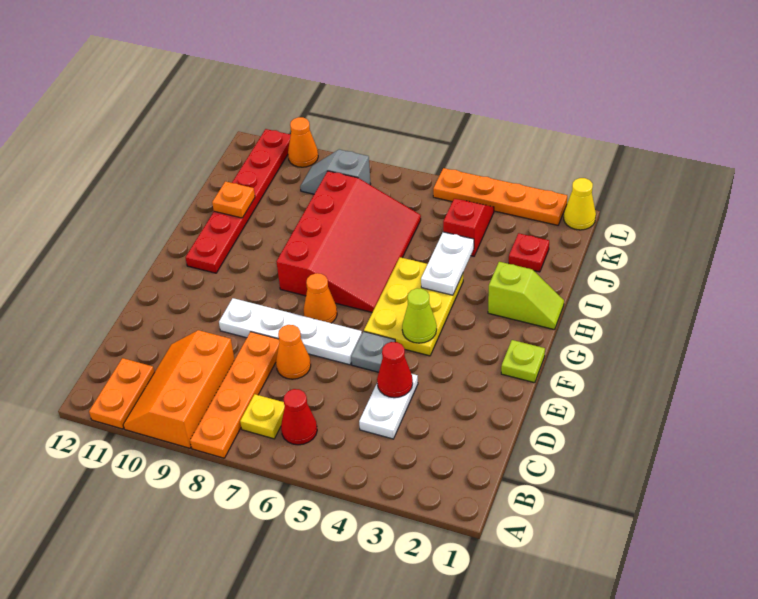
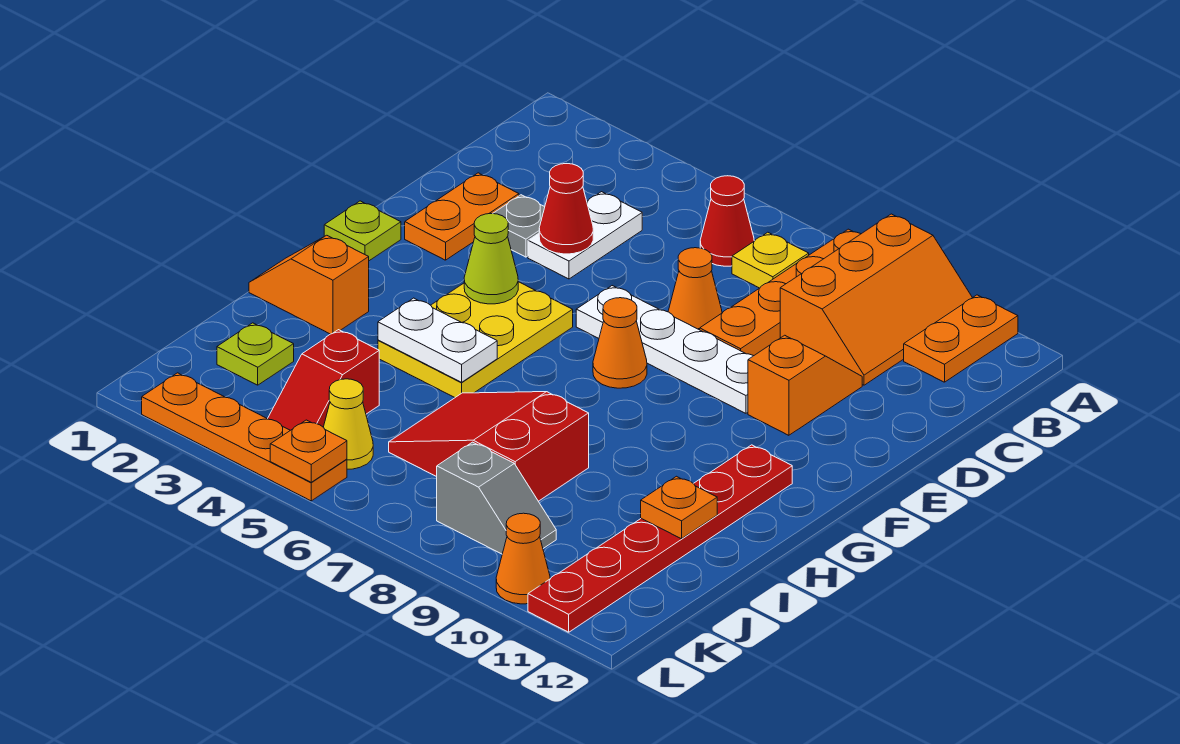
none -> orange plate D2:E2 level 1
none -> orange slope D10:E10 level 1 top E
grey plate E5 level 1 -> grey plate D3 level 1
red slope G6:J8 level 1 top 8 -> red slope I6:J8 level 1 top 8
lime slope H1:H2 level 1 top 2 -> orange slope H1:H2 level 1 top 2
white plate H4:I4 level 2 -> white plate H4:H5 level 2
red plate J2 level 1 -> lime plate J2 level 1
yellow cone L1 level 1 -> yellow cone K5 level 1
none -> orange plate L5 level 2

